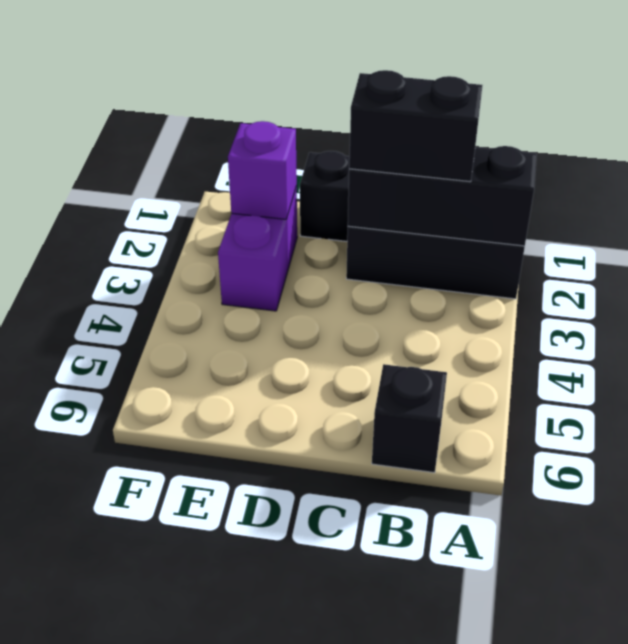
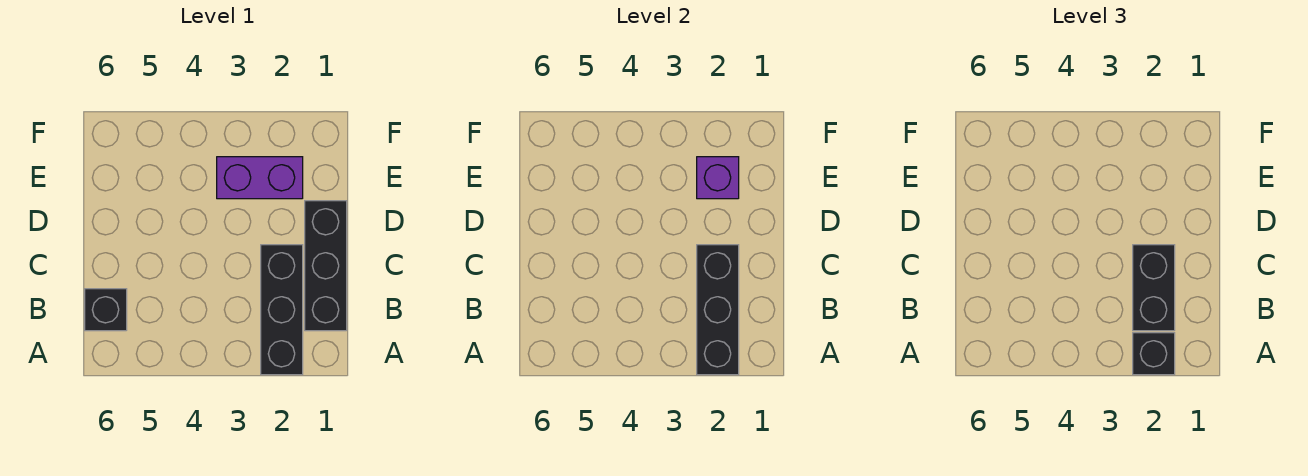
none -> black brick A2 level 3

